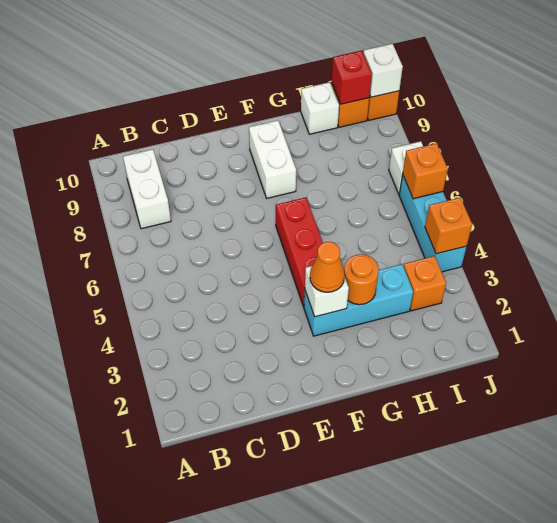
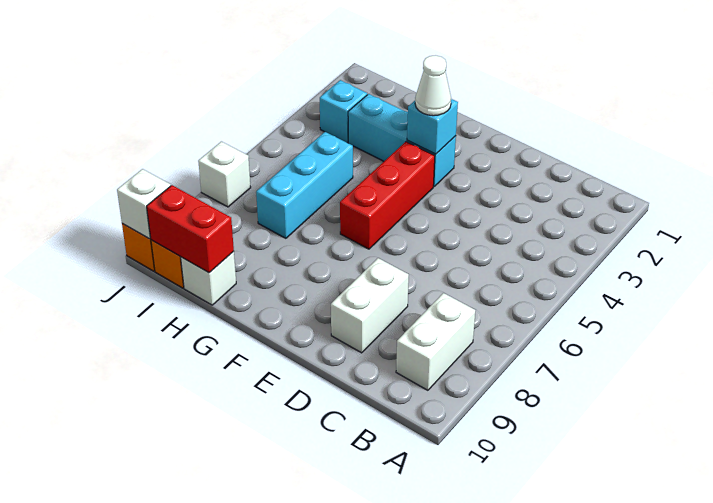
white brick F3 level 2 -> cyan brick F3 level 2
orange cone F3 level 3 -> white cone F3 level 3
white brick F8:F9 level 1 -> white brick D8:D9 level 1
orange round brick G3 level 2 -> none
orange brick I3 level 1 -> cyan brick I3 level 1
red brick I10 level 2 -> red brick H10:I10 level 2
cyan brick J4:J6 level 1 -> cyan brick H5:H7 level 1
orange brick J4 level 2 -> none
orange brick J6 level 2 -> none

